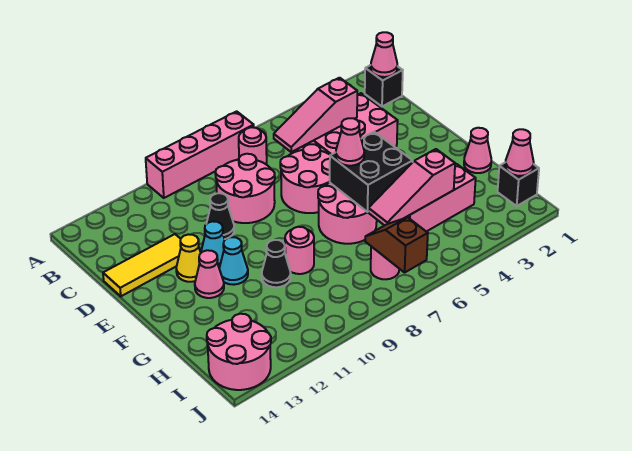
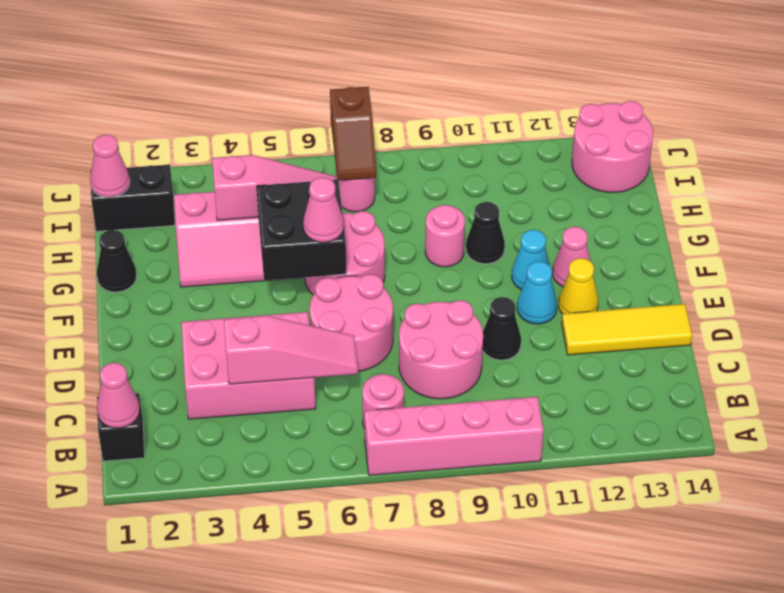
pink cone G1 level 1 -> black cone G1 level 1
black brick I1 level 1 -> black brick I1:I2 level 1

